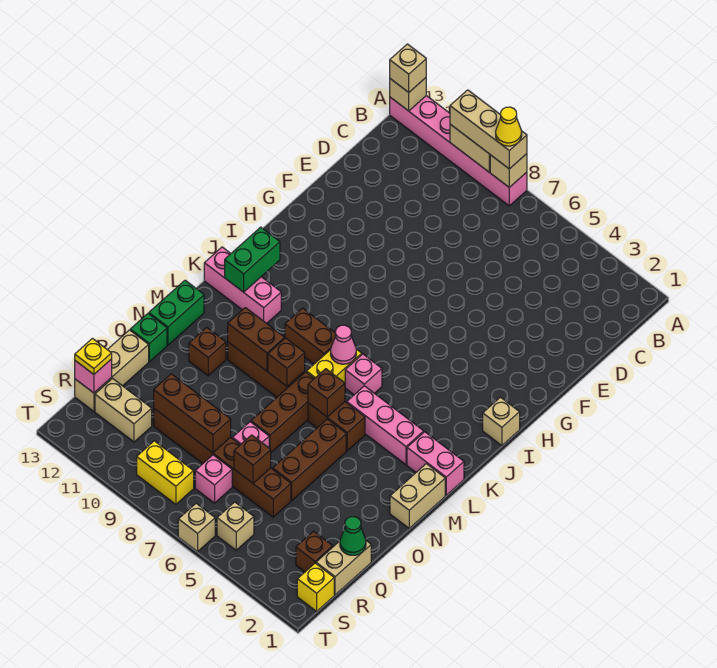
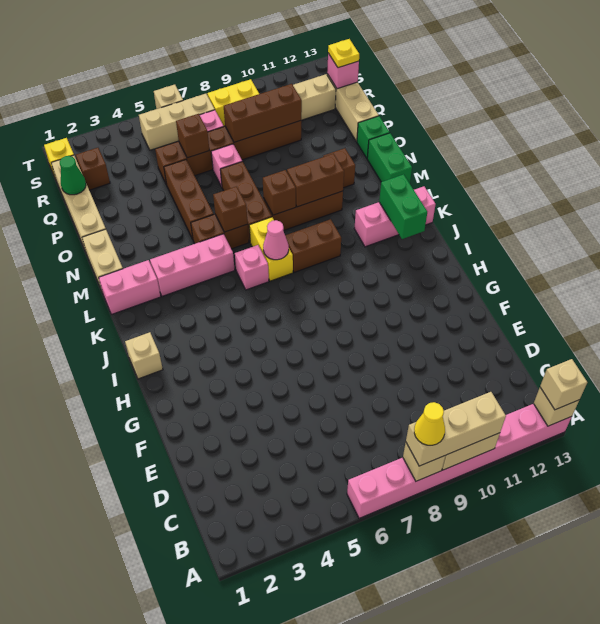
pink brick A8:A13 level 1 -> pink brick A6:A13 level 1
tan brick Q1:R1 level 1 -> tan brick O1:R1 level 1
tan brick S5 level 1 -> tan brick S5:S7 level 1

